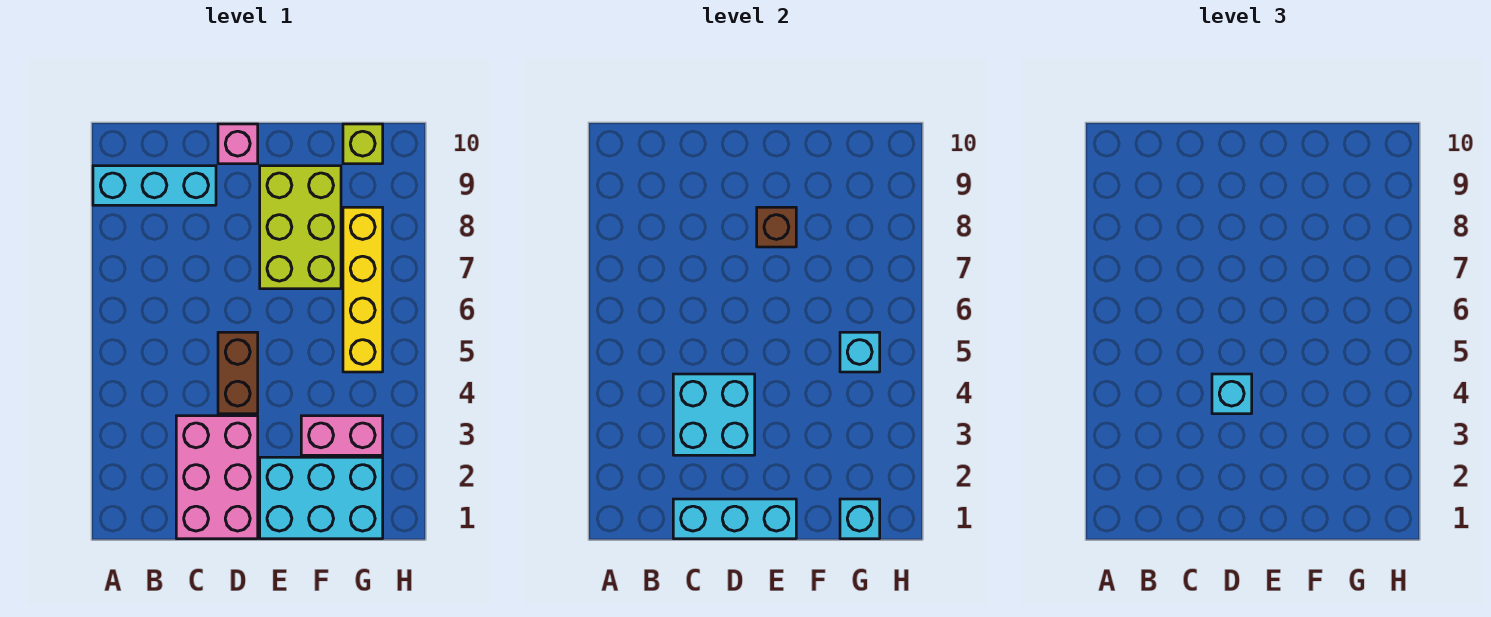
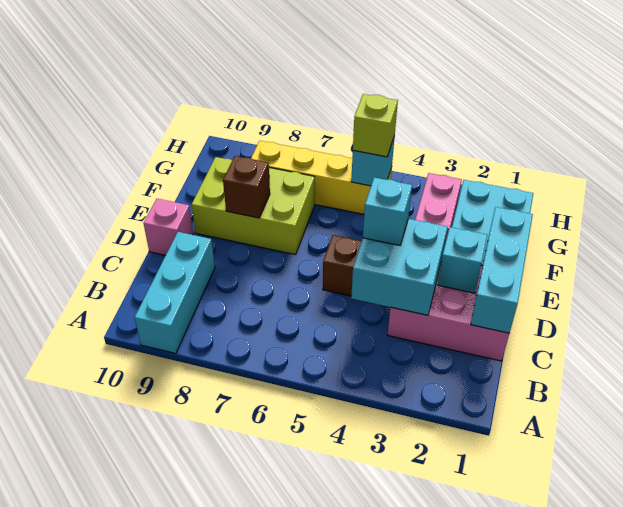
cyan brick G1 level 2 -> cyan brick D2 level 2
lime brick G10 level 1 -> lime brick G5 level 3

